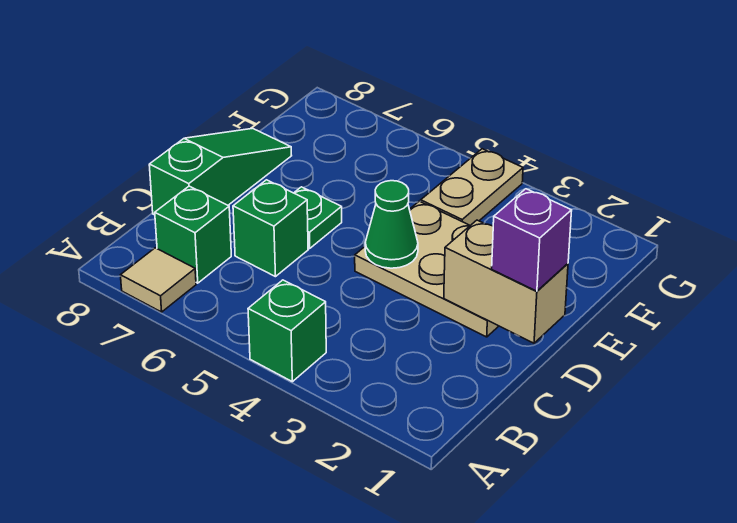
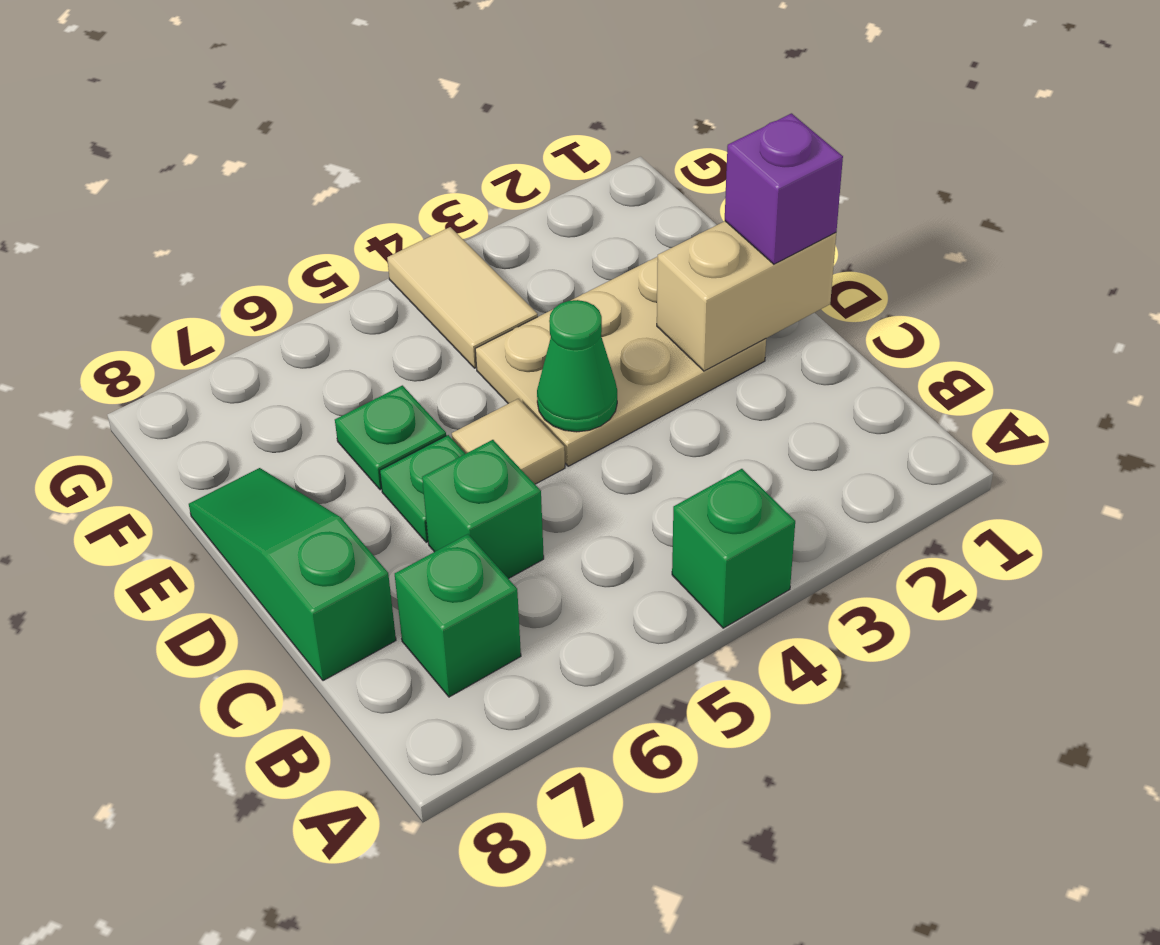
tan tile A7 level 1 -> tan tile D5 level 1
none -> green plate E6 level 1
tan plate F4:G4 level 1 -> tan tile F4:G4 level 1

